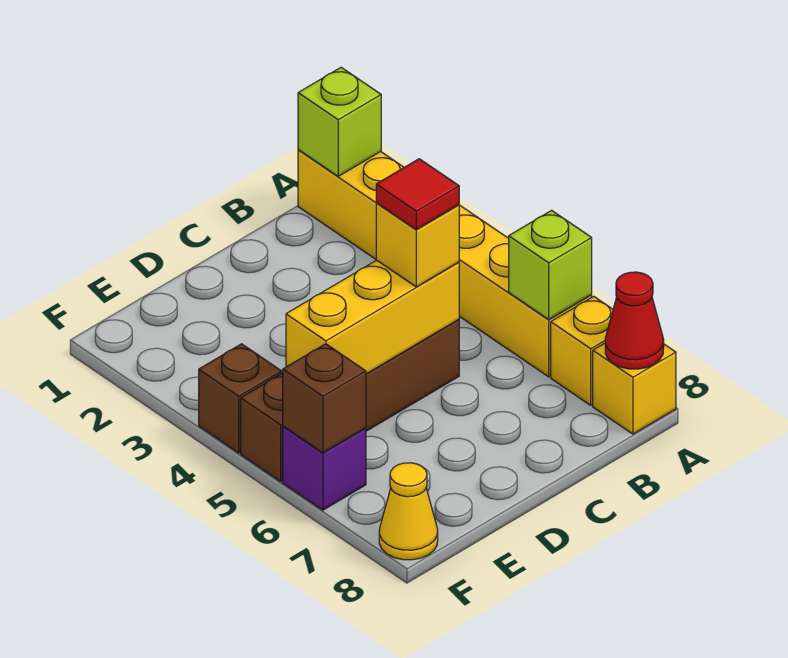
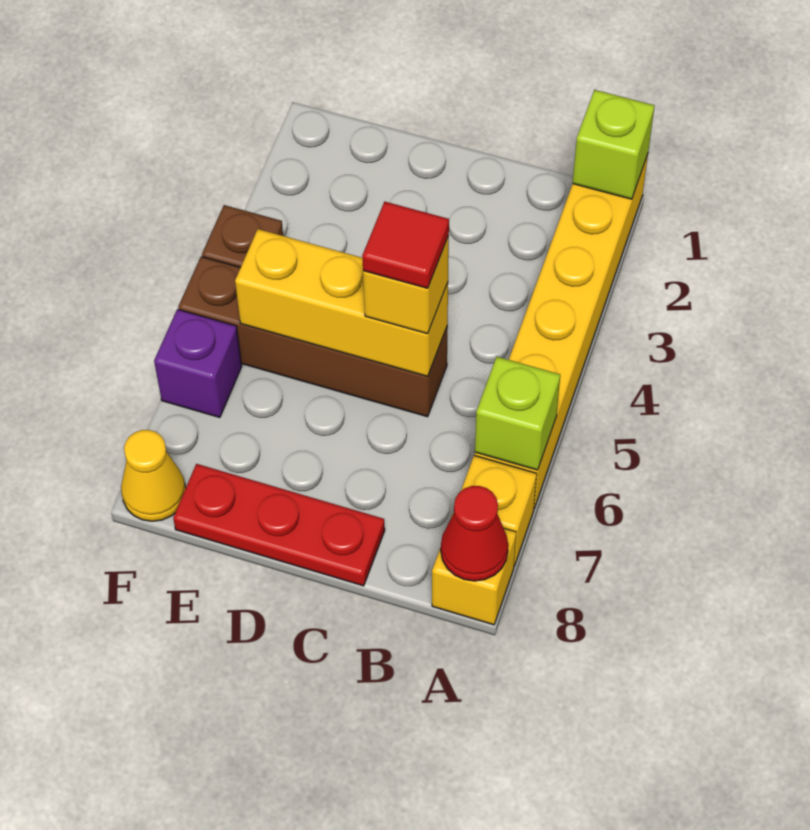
none -> red plate C8:E8 level 1
brown brick F6 level 2 -> none

